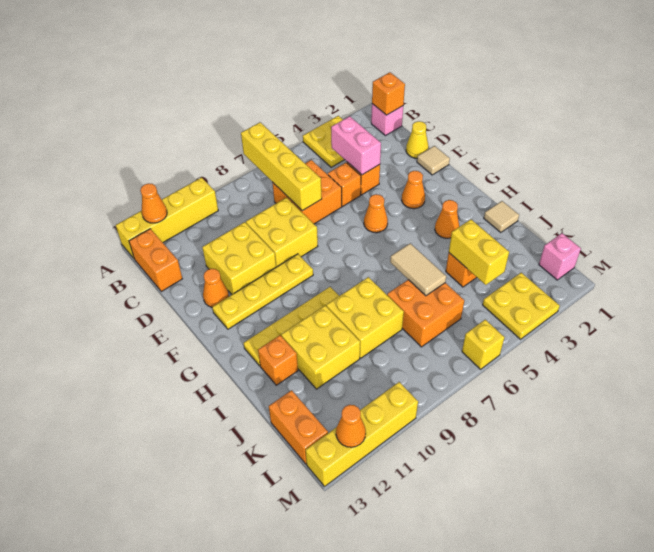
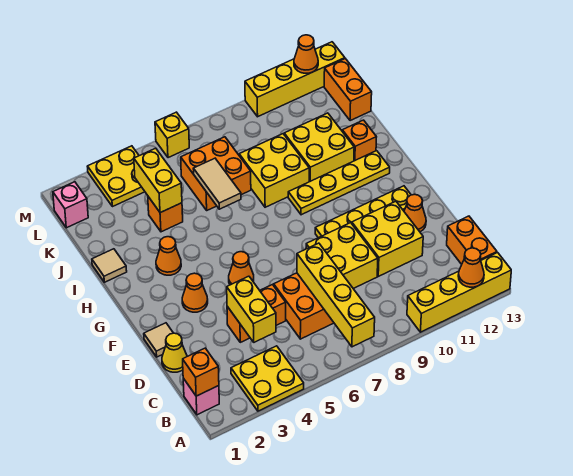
pink brick C4:D4 level 2 -> yellow brick C4:D4 level 2

